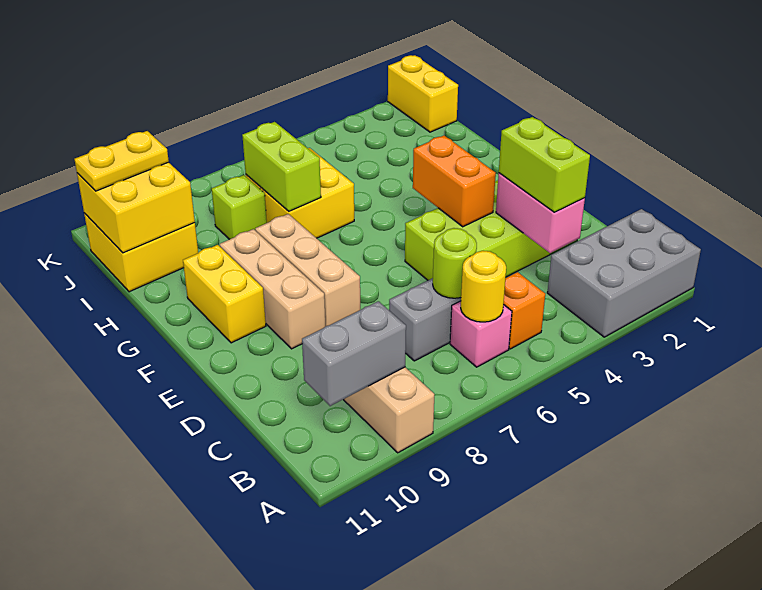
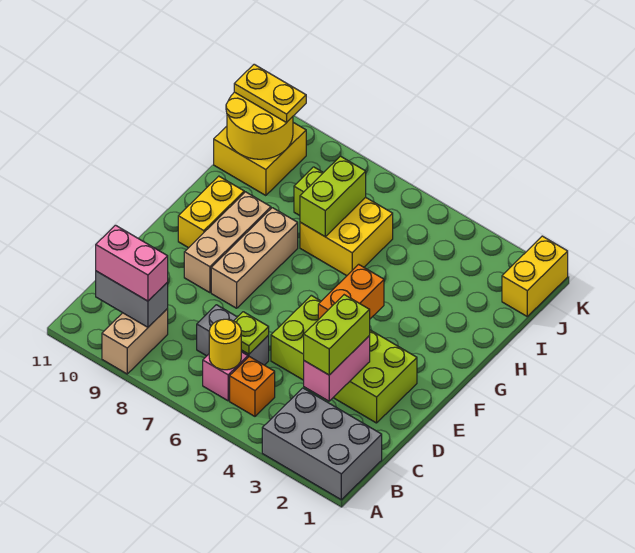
none -> pink brick B9:B10 level 3
lime round brick C6 level 2 -> lime plate C6 level 2
yellow brick I10:J11 level 2 -> yellow round brick I10:J11 level 2

